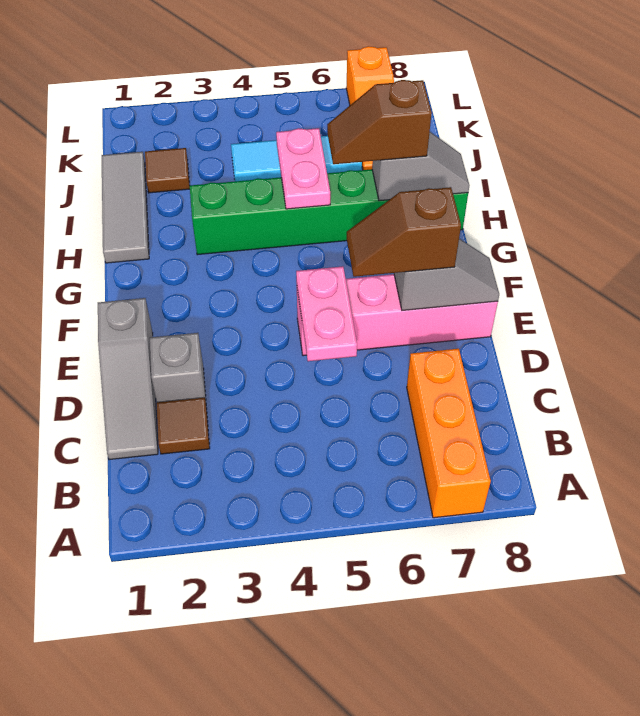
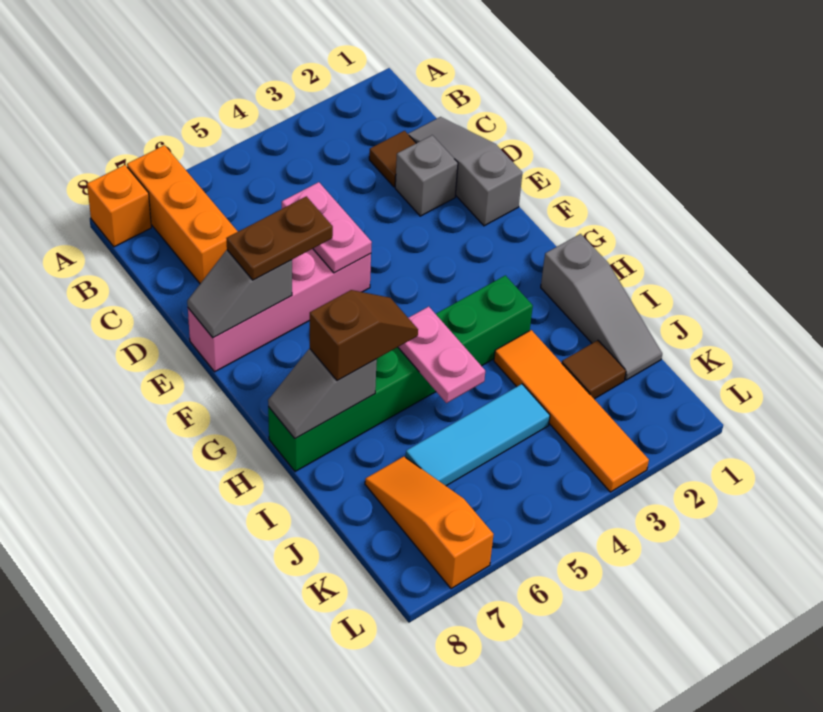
none -> orange brick A8 level 1
brown slope E6:E7 level 3 top 7 -> brown plate E6:E7 level 3
grey tile H1:J1 level 1 -> grey slope H1:J1 level 1 top H
none -> orange tile I3:L3 level 1

